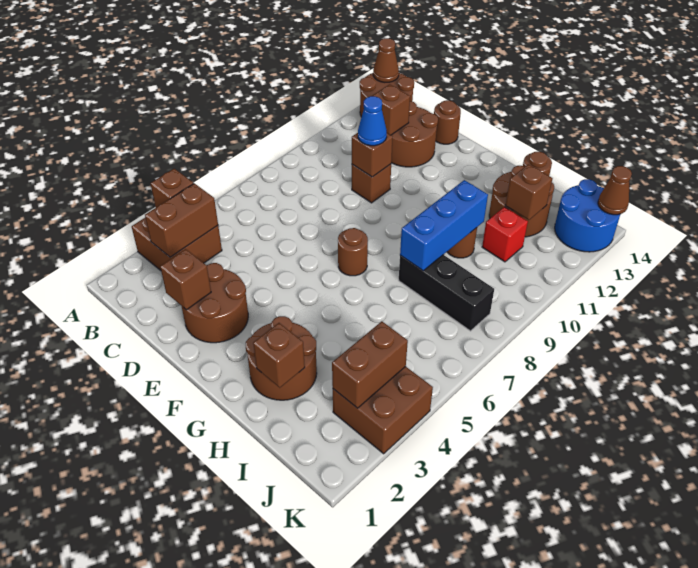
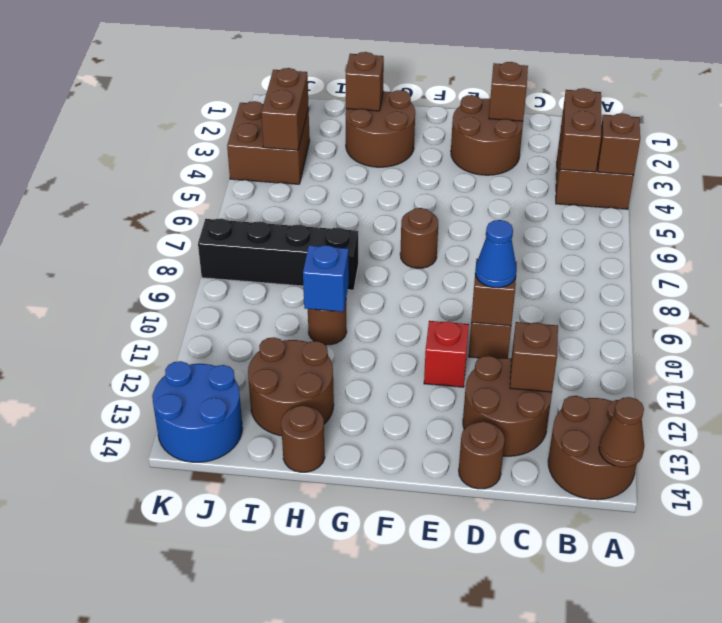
black brick H8:J8 level 1 -> black brick H8:K8 level 1
blue brick H8:H10 level 2 -> blue brick H10 level 2
red brick I11 level 1 -> red brick E11 level 1
brown brick I12 level 2 -> none
brown cone K14 level 2 -> none

